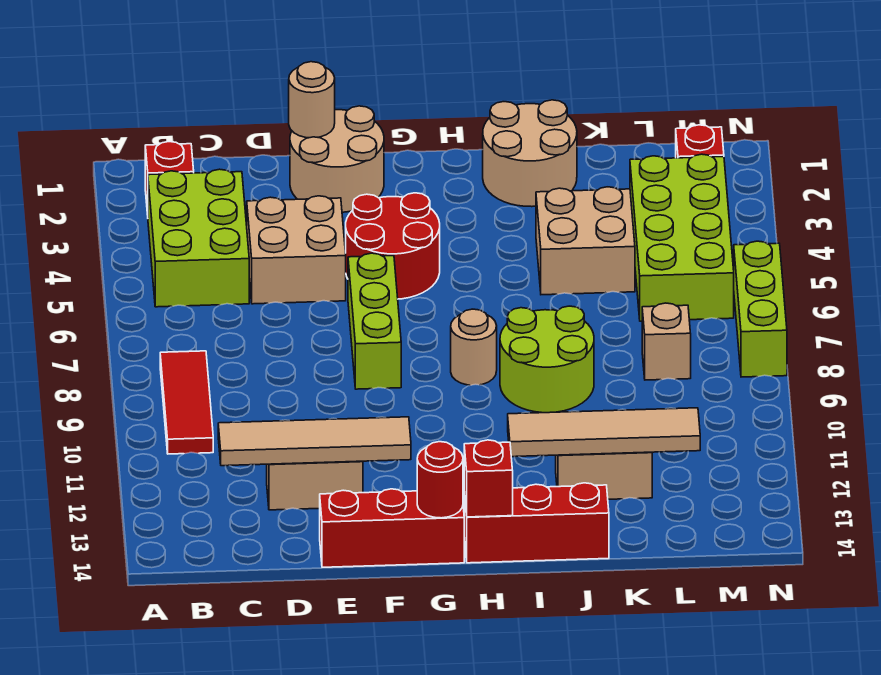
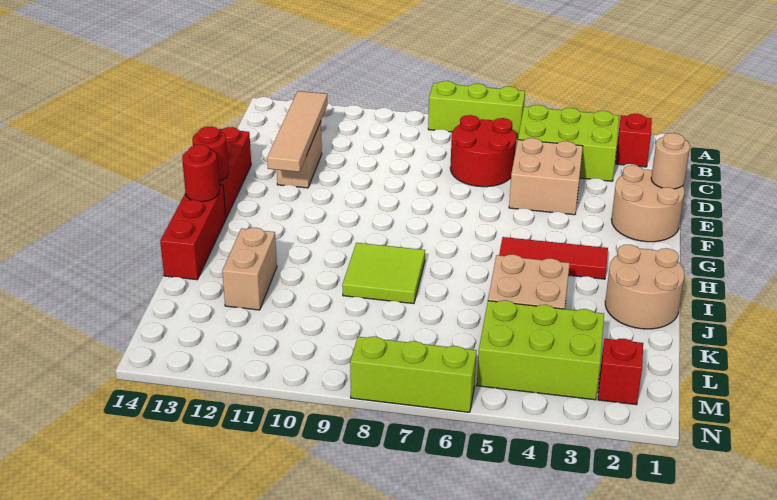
red tile B8:B10 level 1 -> red tile H3:H5 level 1
red round brick F4:G5 level 1 -> red round brick C6:D7 level 1
lime brick F6:F8 level 1 -> lime brick A6:A8 level 1
tan round brick H8 level 1 -> none
red brick H14 level 2 -> red round brick H14 level 2
lime round brick I8:J9 level 1 -> lime tile I8:J9 level 1
tan tile I12:L12 level 2 -> none
lime brick L3:M6 level 1 -> lime brick L3:M5 level 1
tan brick L8 level 1 -> none

